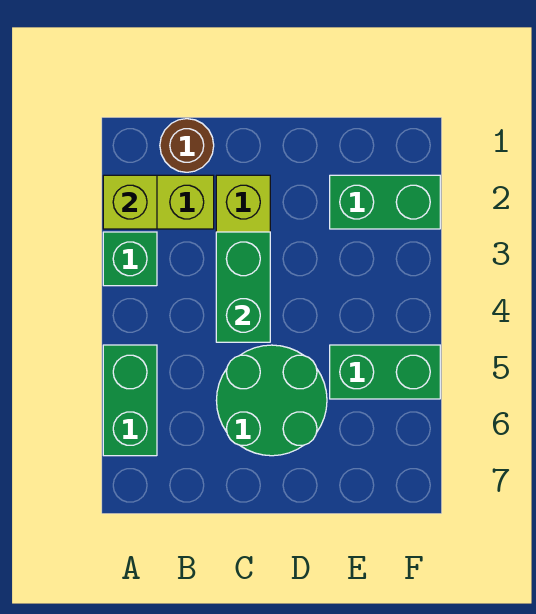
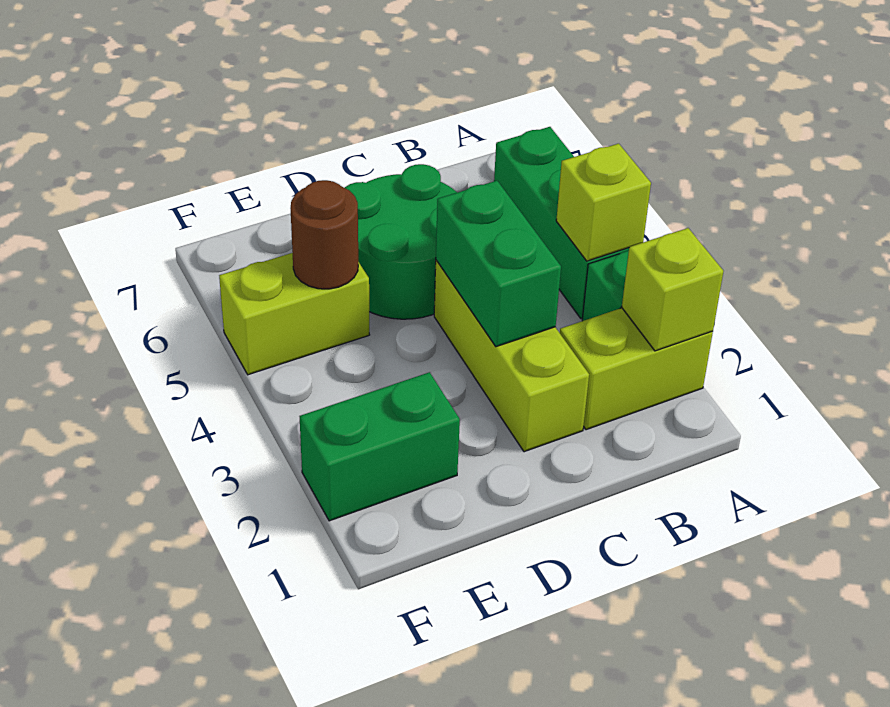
none -> lime brick A4 level 2
green brick A5:A6 level 1 -> green brick A4:A6 level 1
brown round brick B1 level 1 -> brown round brick E5 level 2
green brick E5:F5 level 1 -> lime brick E5:F5 level 1

